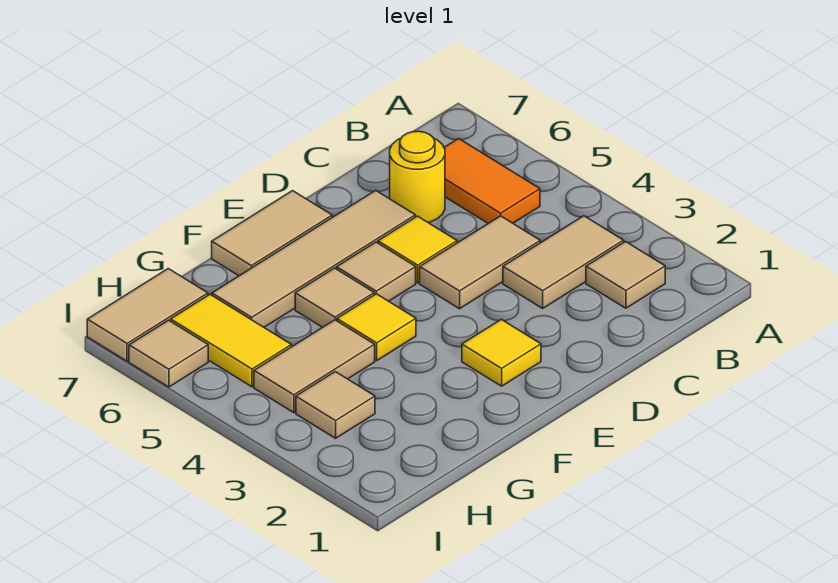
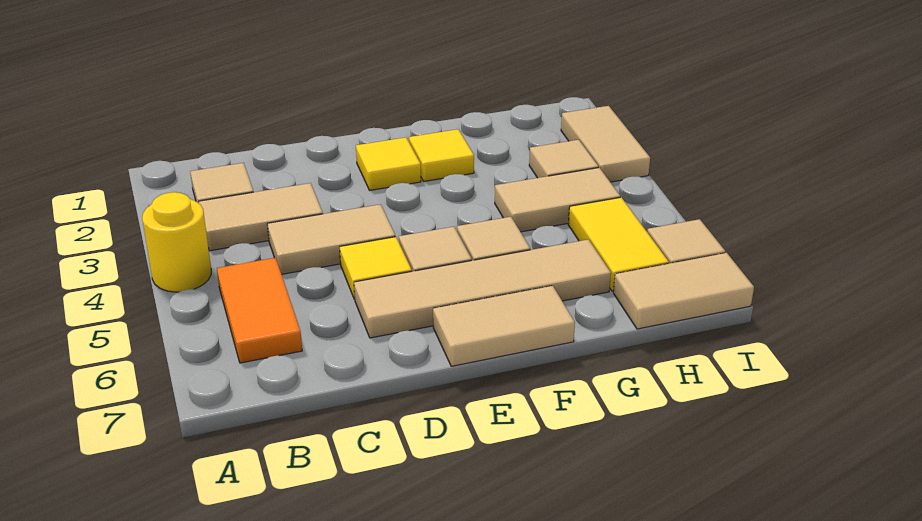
yellow round brick C6 level 1 -> yellow round brick A4 level 1
yellow tile F4 level 1 -> yellow tile F2 level 1
none -> tan tile I2:I3 level 1

